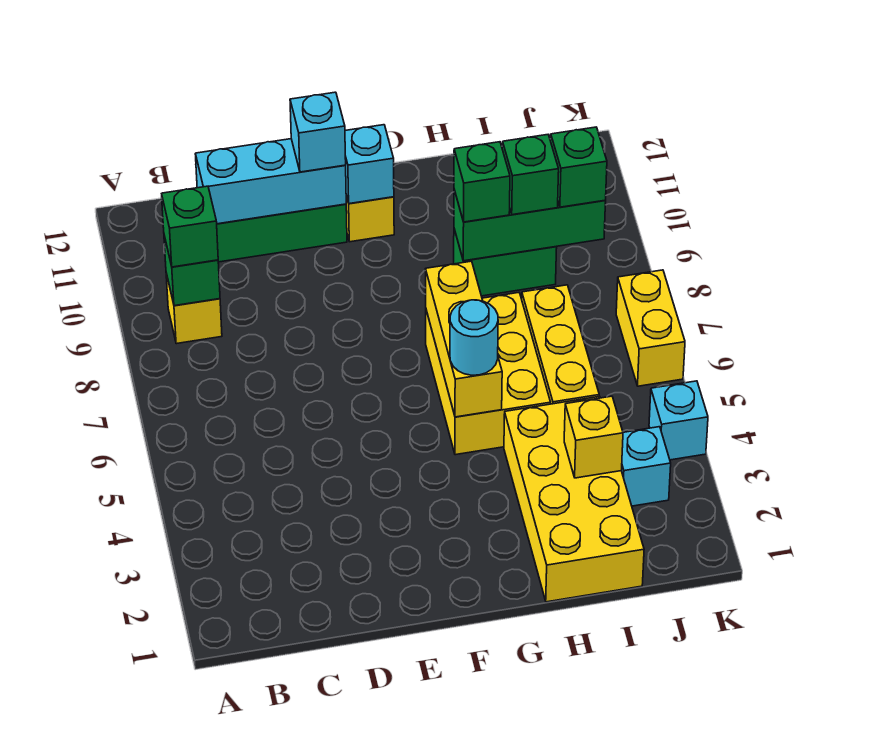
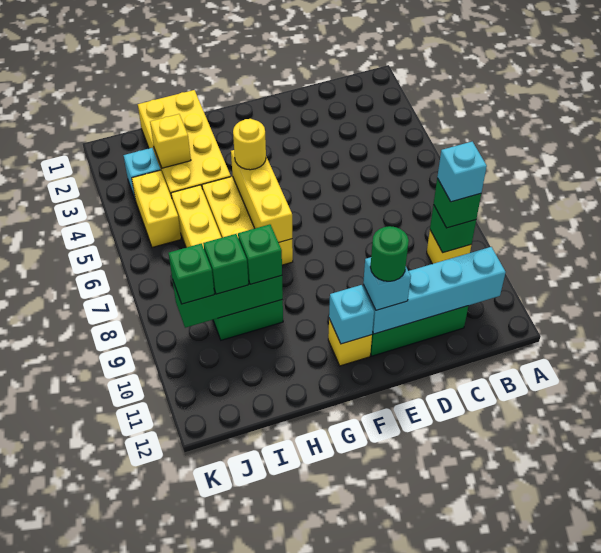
cyan brick C11:E11 level 2 -> cyan brick B11:E11 level 2
none -> green round brick E11 level 4
cyan round brick G5 level 3 -> yellow round brick G5 level 3
cyan brick K4 level 1 -> cyan brick B9 level 4
yellow brick K6:K7 level 1 -> yellow brick J4:J5 level 1

